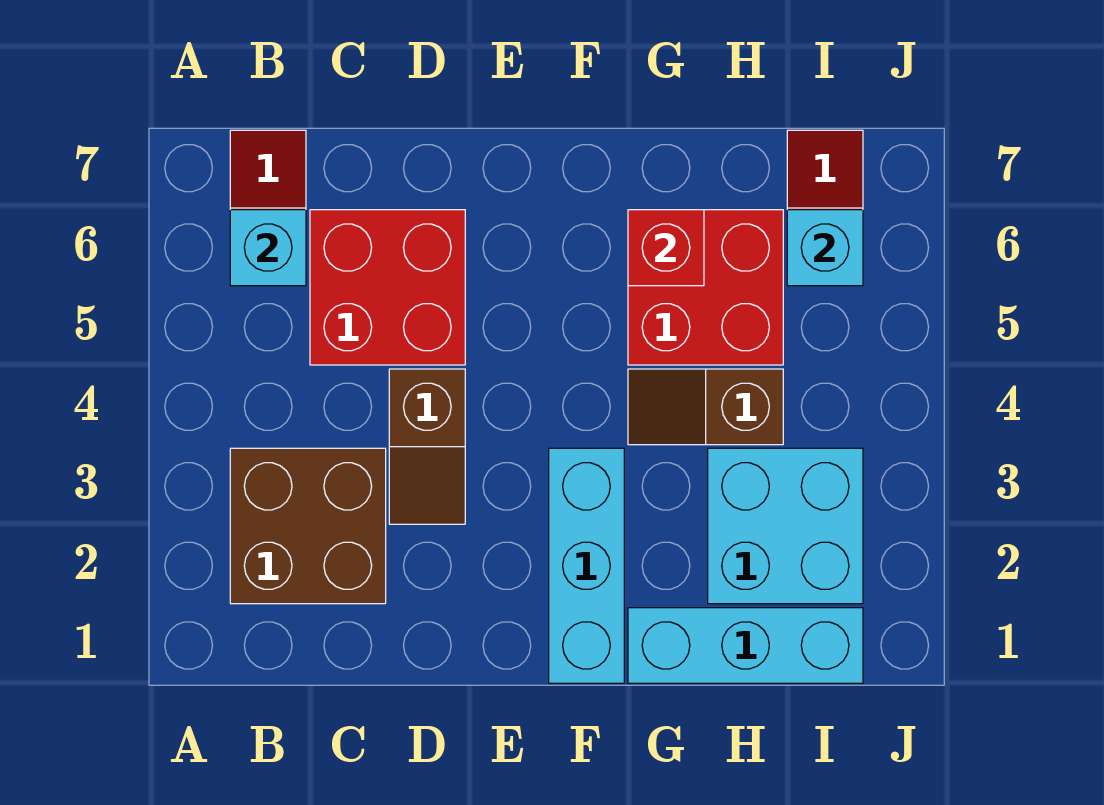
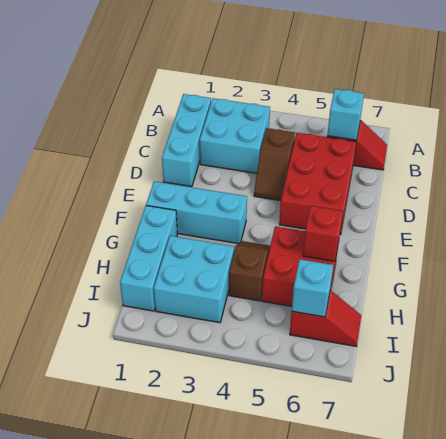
none -> cyan brick B1:D1 level 1
brown brick B2:C3 level 1 -> cyan brick B2:C3 level 1
red brick C5:D6 level 1 -> red brick C5:E6 level 1
brown slope D3:D4 level 1 top 4 -> brown slope C4:D4 level 1 top C

